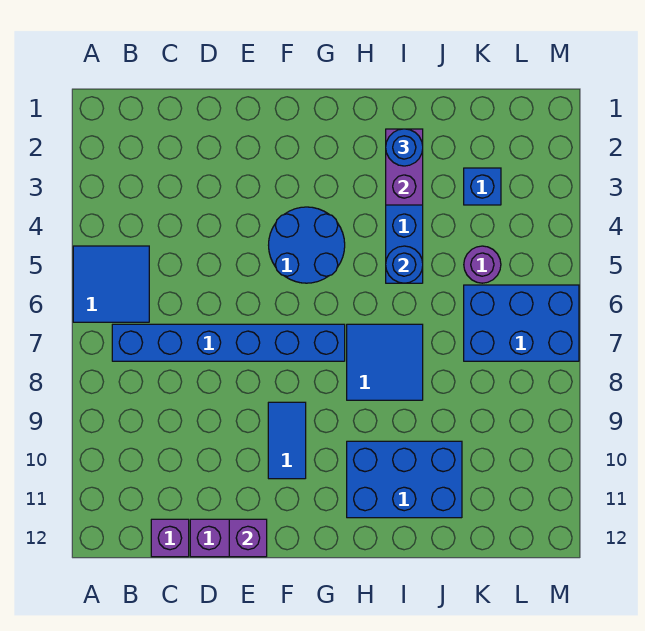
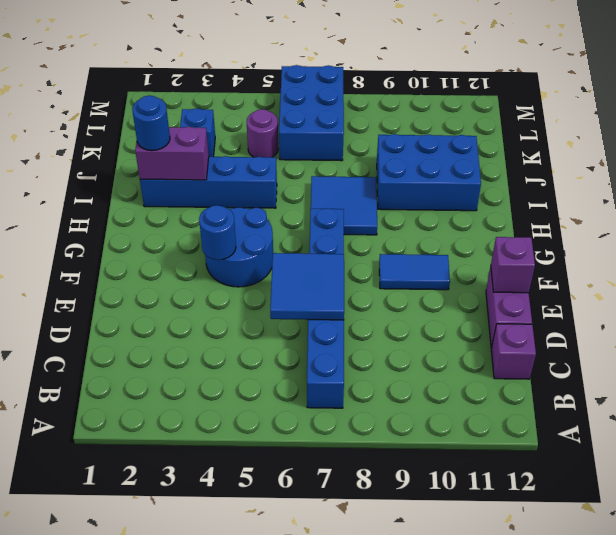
blue tile A5:B6 level 1 -> blue tile D6:E7 level 2
blue brick H10:J11 level 1 -> blue brick I9:J11 level 1
blue round brick I5 level 2 -> blue round brick F4 level 2

